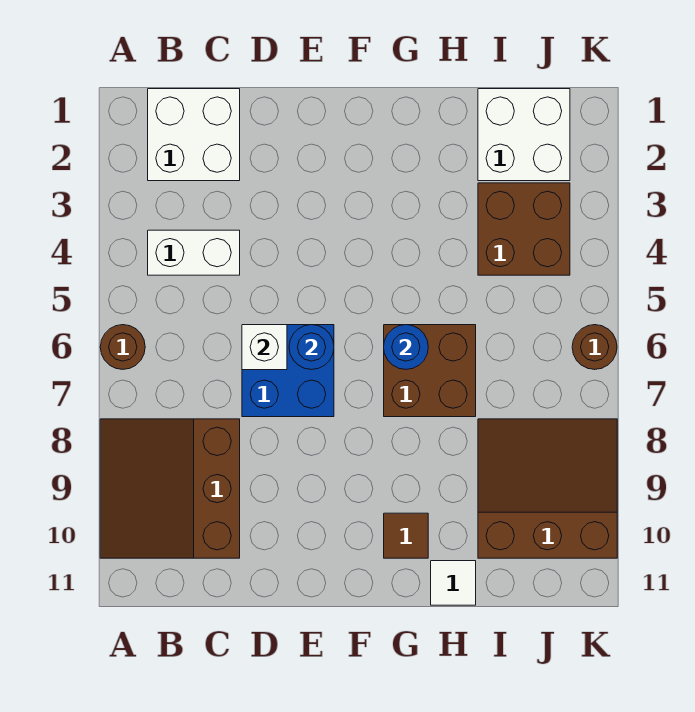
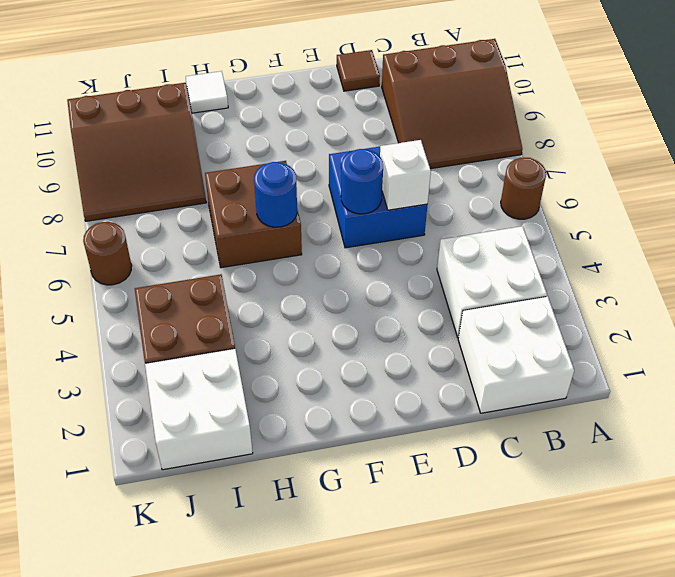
brown slope A8:C10 level 1 top C -> brown slope A8:C10 level 1 top 10
white brick B4:C4 level 1 -> white brick B3:C4 level 1
brown tile G10 level 1 -> brown tile D11 level 1

